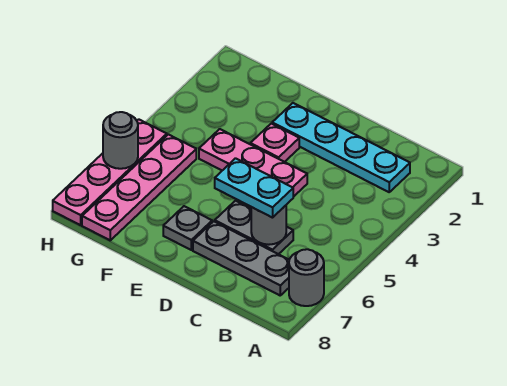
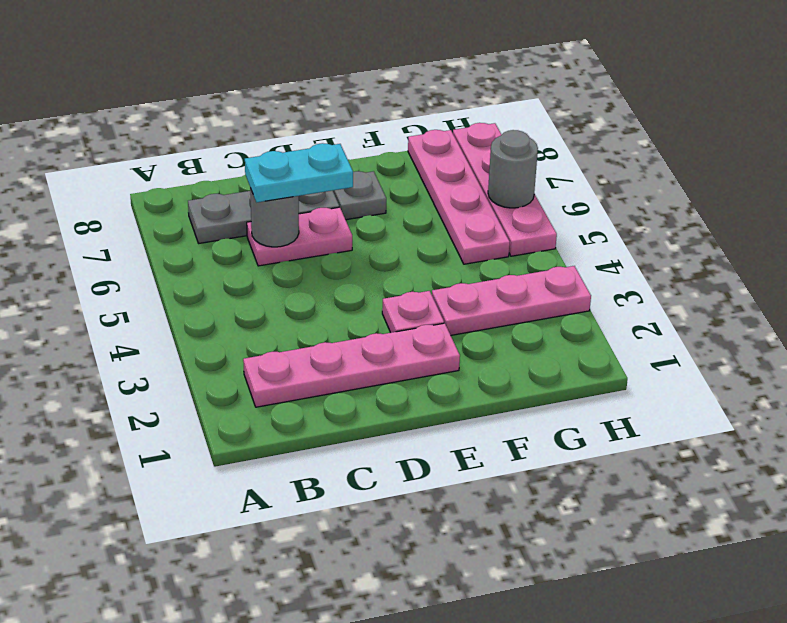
grey round brick A7 level 1 -> none
cyan plate B2:E2 level 1 -> pink plate B2:E2 level 1
grey plate C6:D6 level 1 -> pink plate C6:D6 level 1
pink plate D4:F4 level 1 -> pink plate F3:H3 level 1

